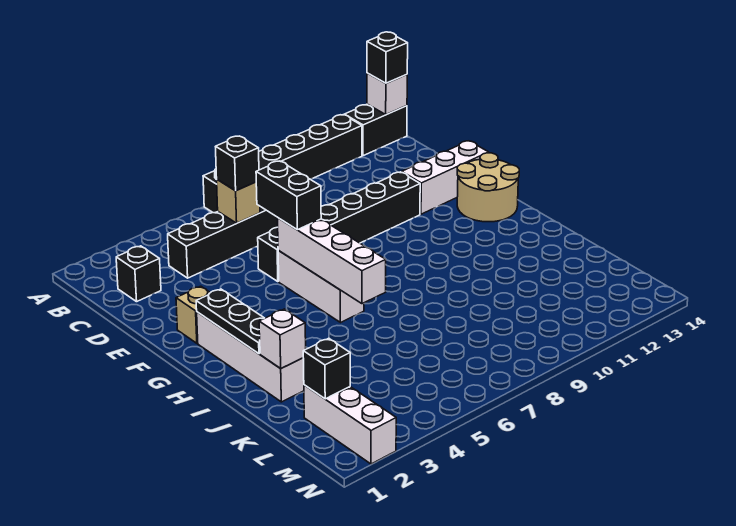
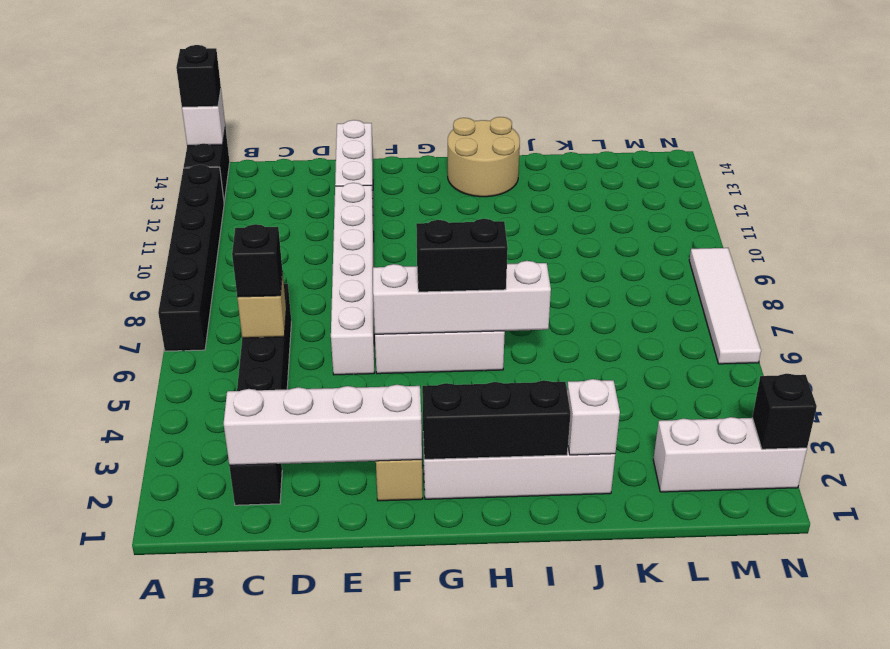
none -> white brick C2:F2 level 2
black brick E6:E11 level 1 -> white brick E6:E11 level 1
black brick E6:F6 level 3 -> black brick G6:H6 level 3
tan round brick F13:G14 level 1 -> tan round brick H13:I14 level 1
black plate G2:I2 level 2 -> black brick G2:I2 level 2
black brick L2 level 2 -> black brick N2 level 2
none -> white tile N6:N9 level 1

